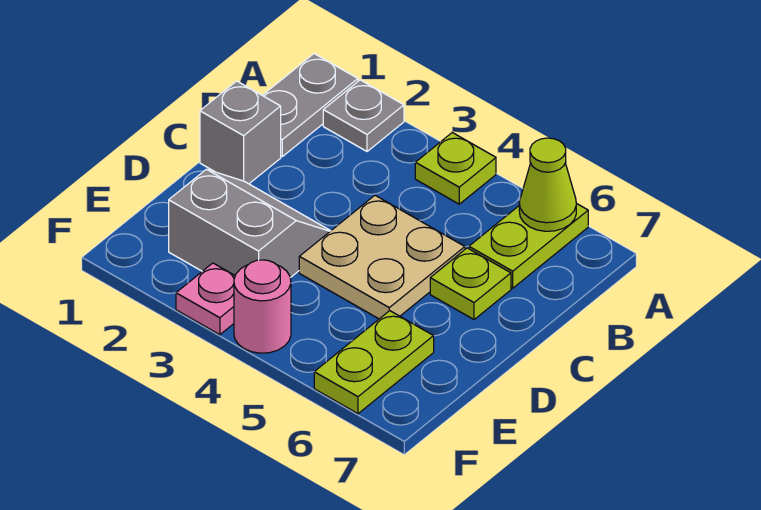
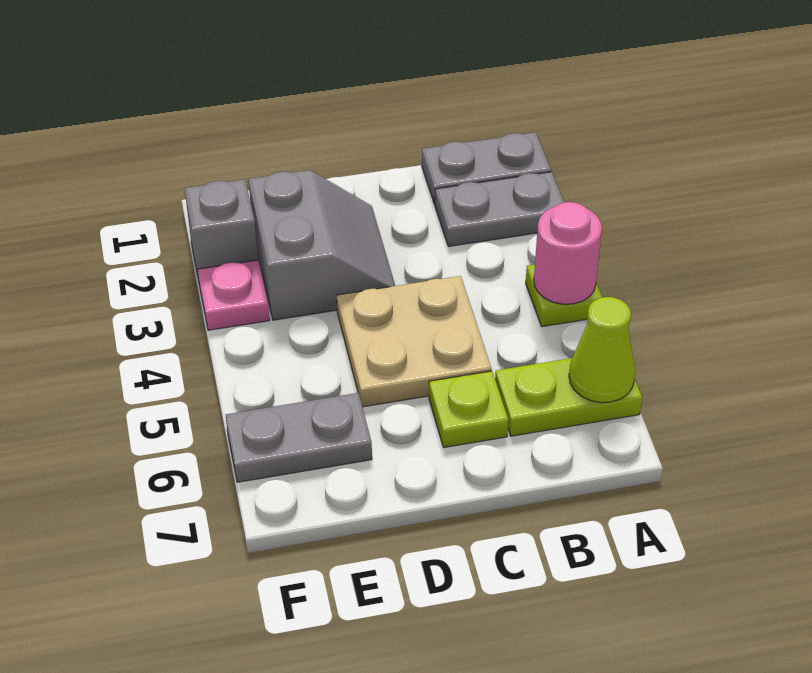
grey plate A2 level 1 -> grey plate A2:B2 level 1
grey brick C1 level 1 -> grey brick F2 level 1
lime plate E6:F6 level 1 -> grey plate E6:F6 level 1
pink round brick F4 level 1 -> pink round brick A4 level 2

